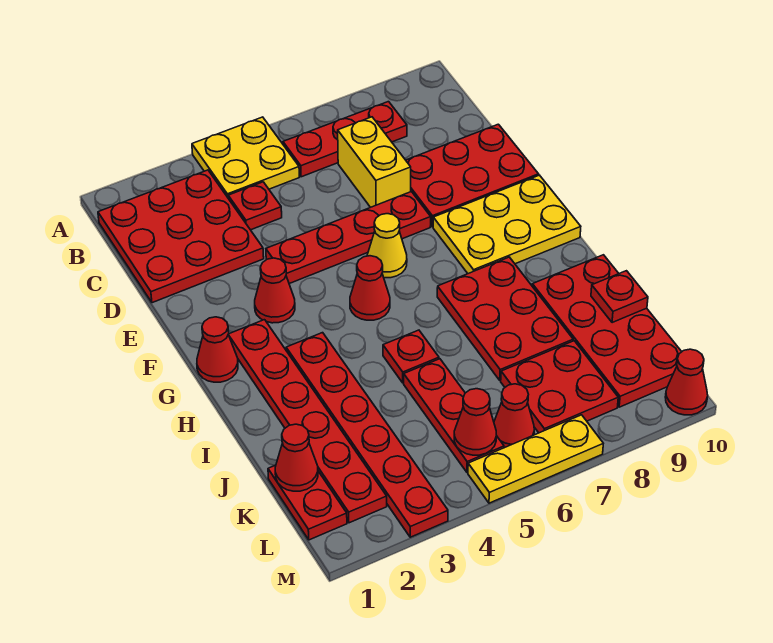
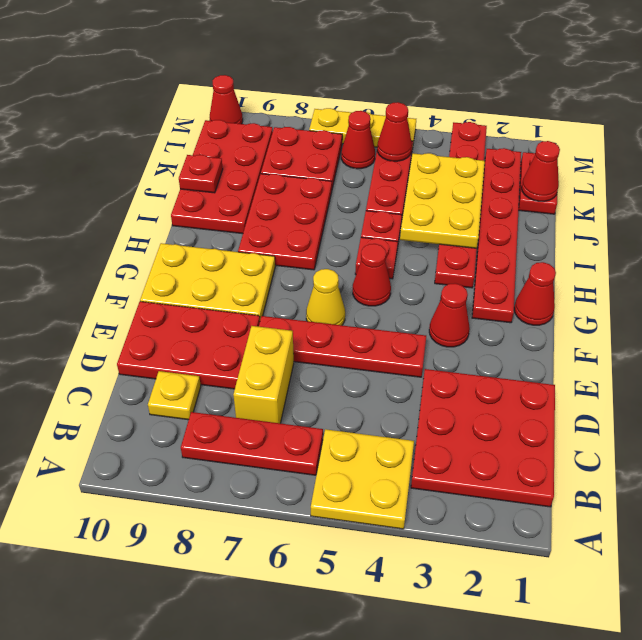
red plate C4 level 1 -> red plate H5 level 1
none -> yellow plate C9 level 1
none -> yellow plate I3:K4 level 2

